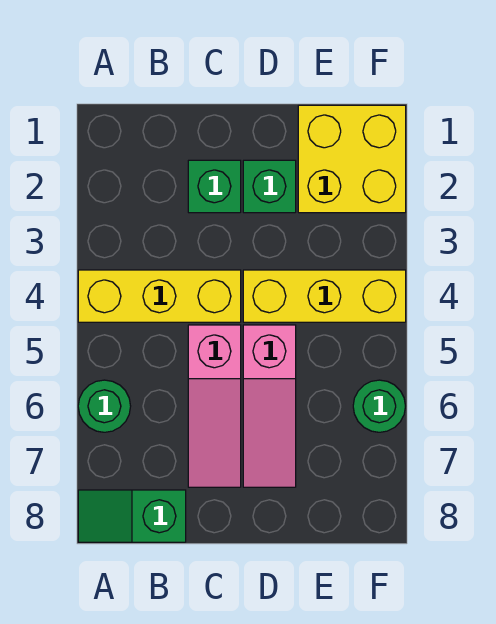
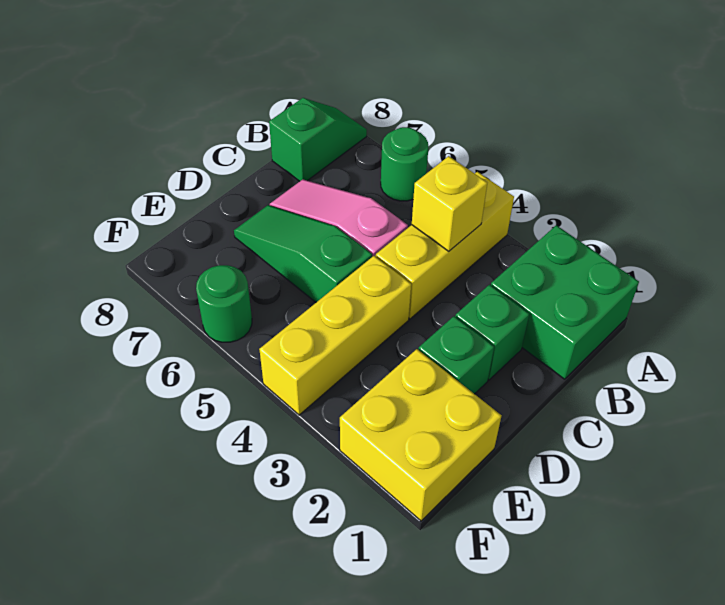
none -> green brick A1:B2 level 1
none -> yellow brick B4 level 2
pink slope D5:D7 level 1 top 5 -> green slope D5:D7 level 1 top 5

